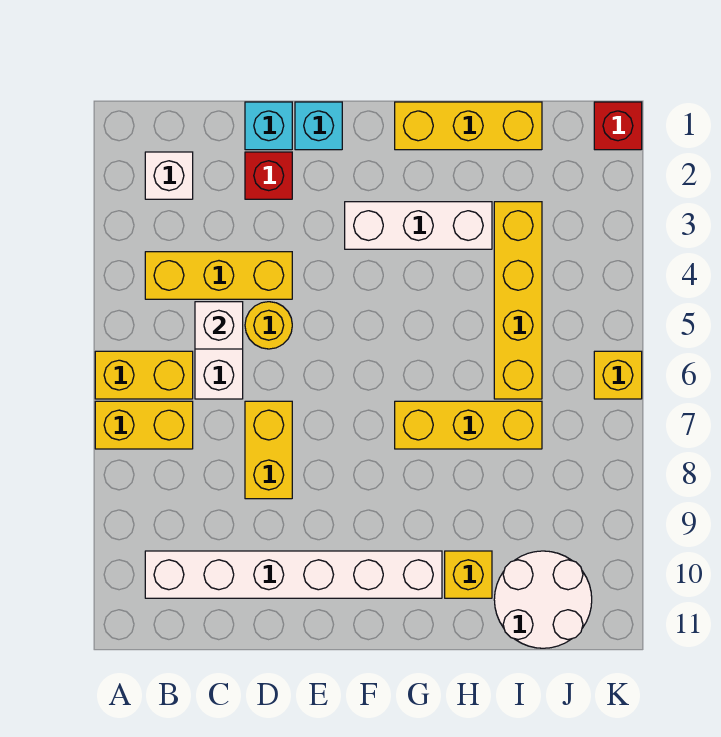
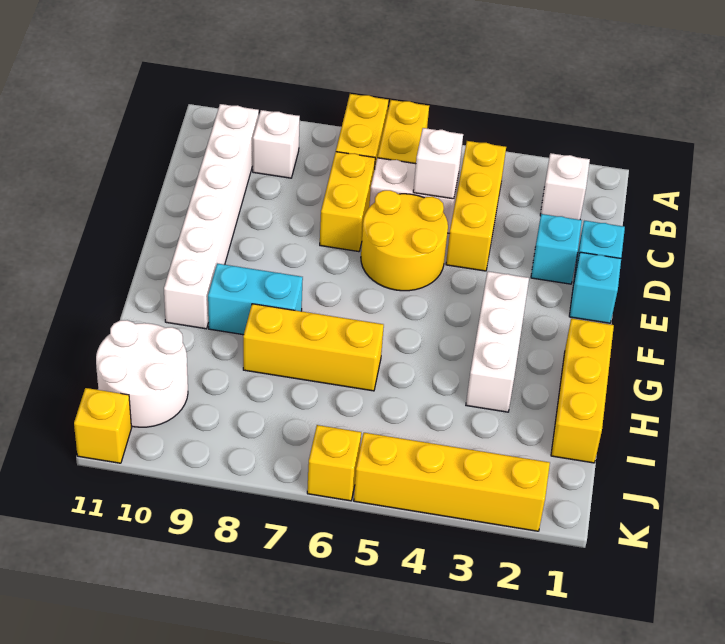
none -> white brick B9 level 1
red brick D2 level 1 -> cyan brick D2 level 1
yellow round brick D5 level 1 -> yellow round brick D5:E6 level 1
yellow brick D7:D8 level 1 -> yellow brick C7:D7 level 1
yellow brick G7:I7 level 1 -> yellow brick H6:H8 level 1
none -> cyan brick G8:G9 level 1
yellow brick H10 level 1 -> yellow brick K11 level 1
yellow brick I3:I6 level 1 -> yellow brick K2:K5 level 1
red brick K1 level 1 -> none

